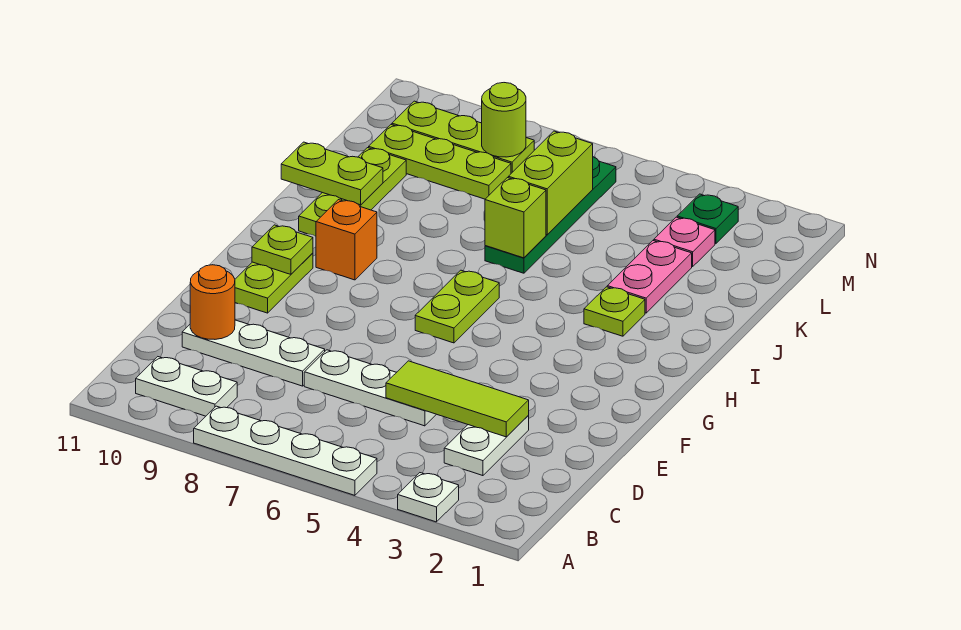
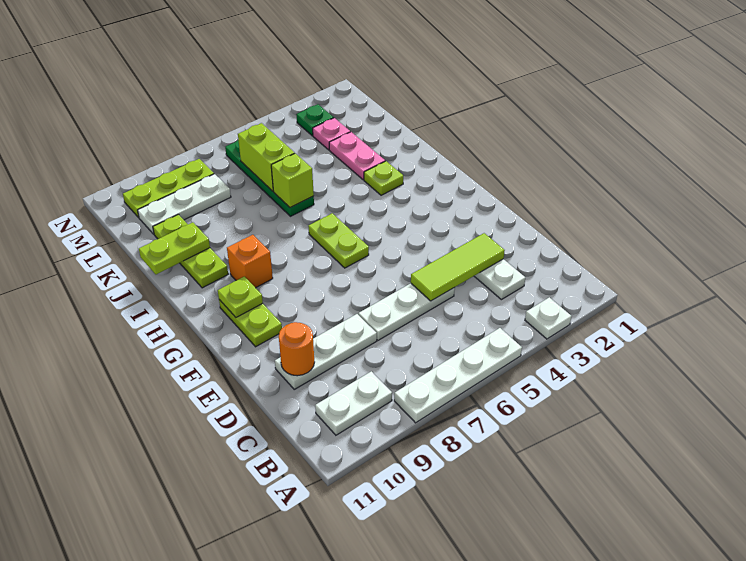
lime plate L8:L10 level 1 -> white plate L8:L10 level 1
lime round brick M8 level 2 -> none

